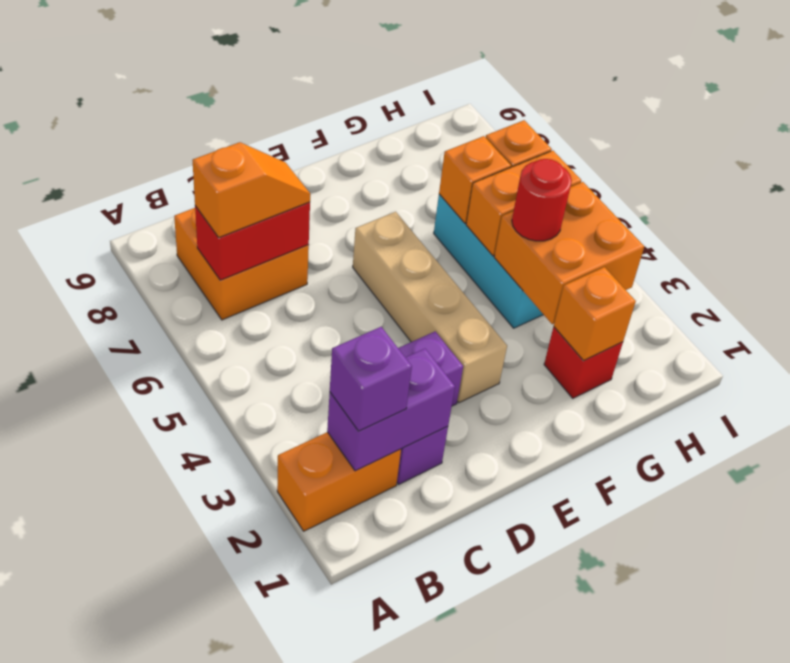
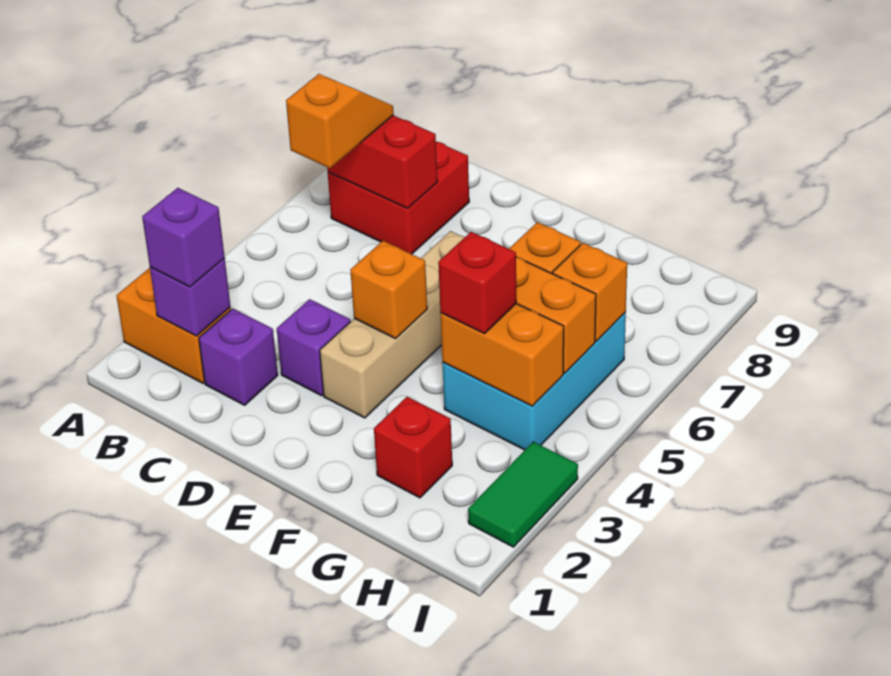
purple brick B2:C2 level 2 -> purple brick B2 level 2
orange brick B7:C8 level 1 -> red brick B7:C8 level 1
orange slope B7:C7 level 3 top B -> orange slope B6:B7 level 3 top 6
orange brick G2 level 2 -> orange brick E4 level 2
orange brick G3:H4 level 2 -> orange brick G4:H4 level 2
red round brick G4 level 3 -> red brick G4 level 3
none -> green tile I2:I3 level 1

